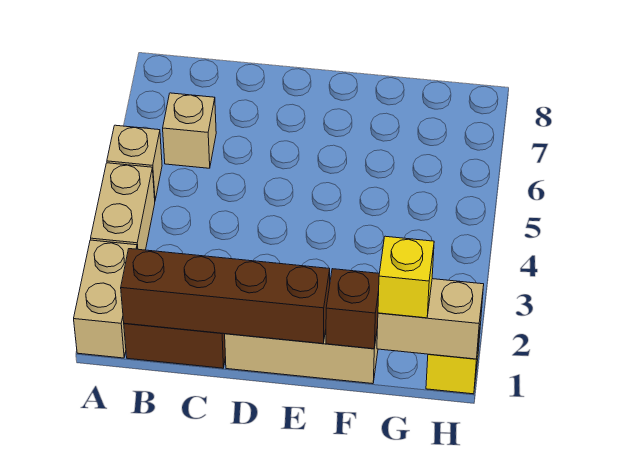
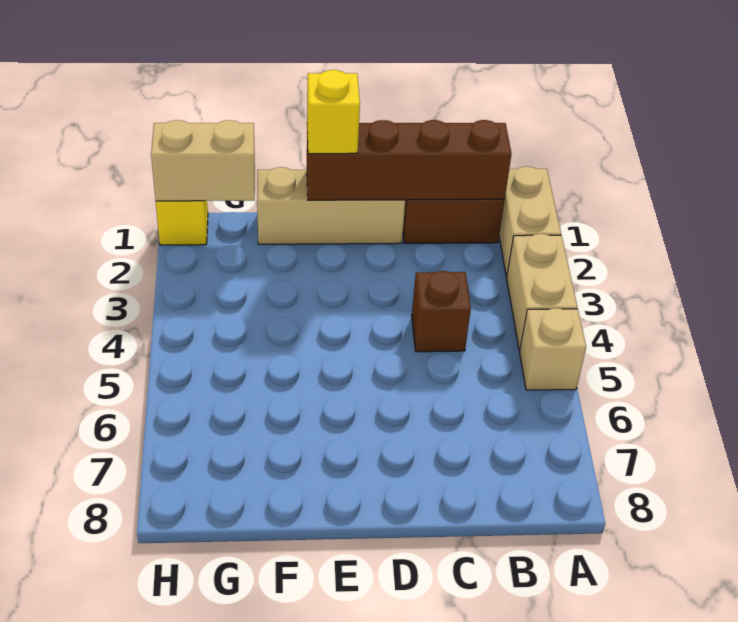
tan brick B6 level 1 -> none
brown brick F1 level 2 -> brown brick C4 level 1
yellow brick G1 level 3 -> yellow brick E1 level 3

